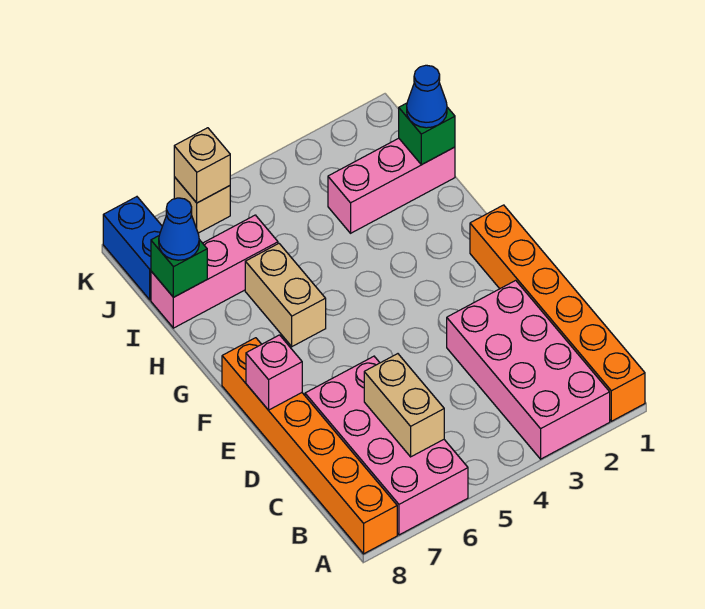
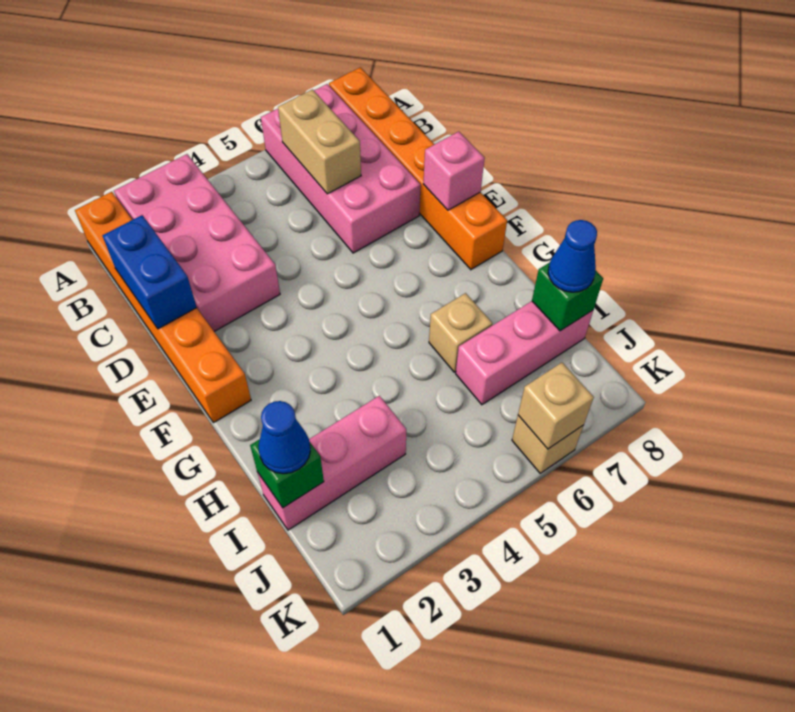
tan brick G6:H6 level 1 -> tan brick H6 level 1
blue brick J8:K8 level 1 -> blue brick C1:D1 level 2

